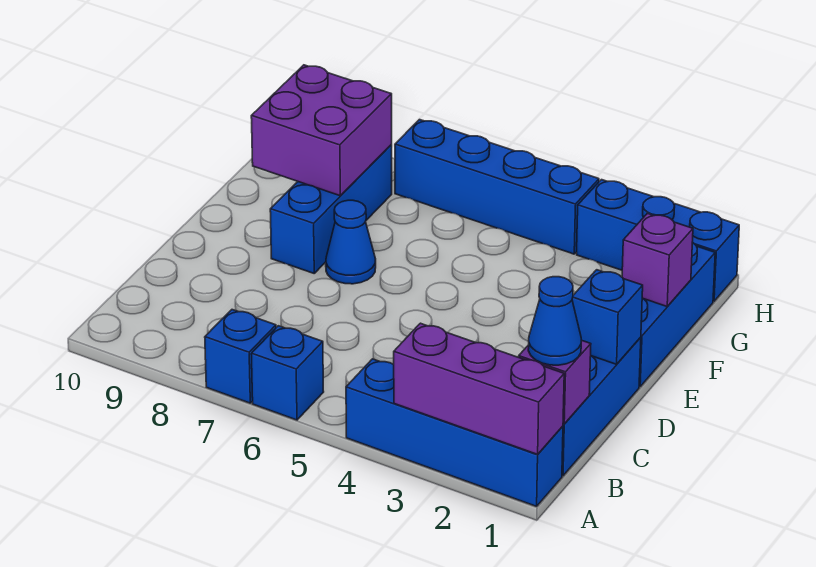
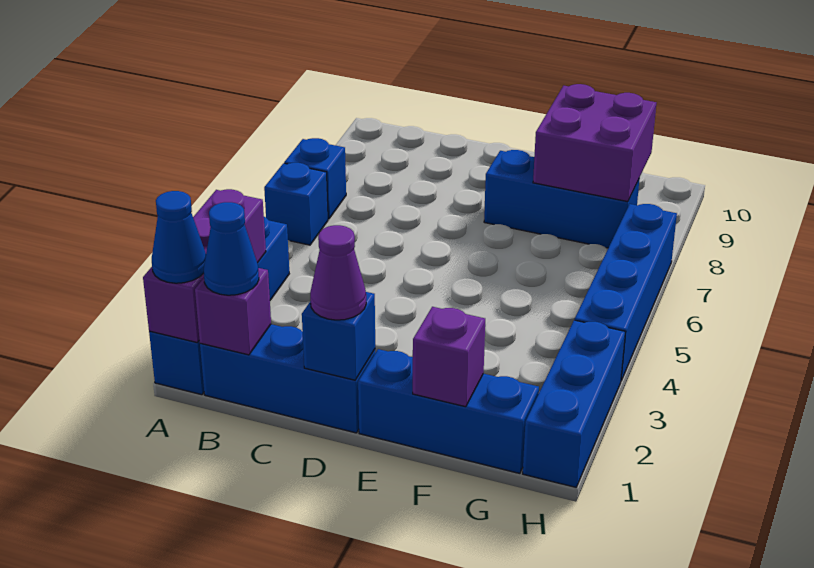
none -> purple cone D1 level 3
blue cone E7 level 1 -> blue cone A1 level 3

